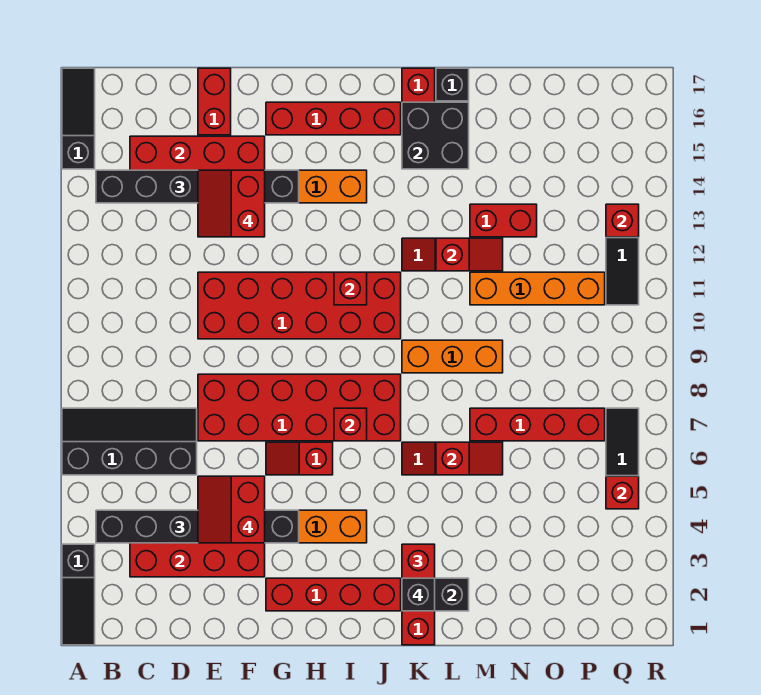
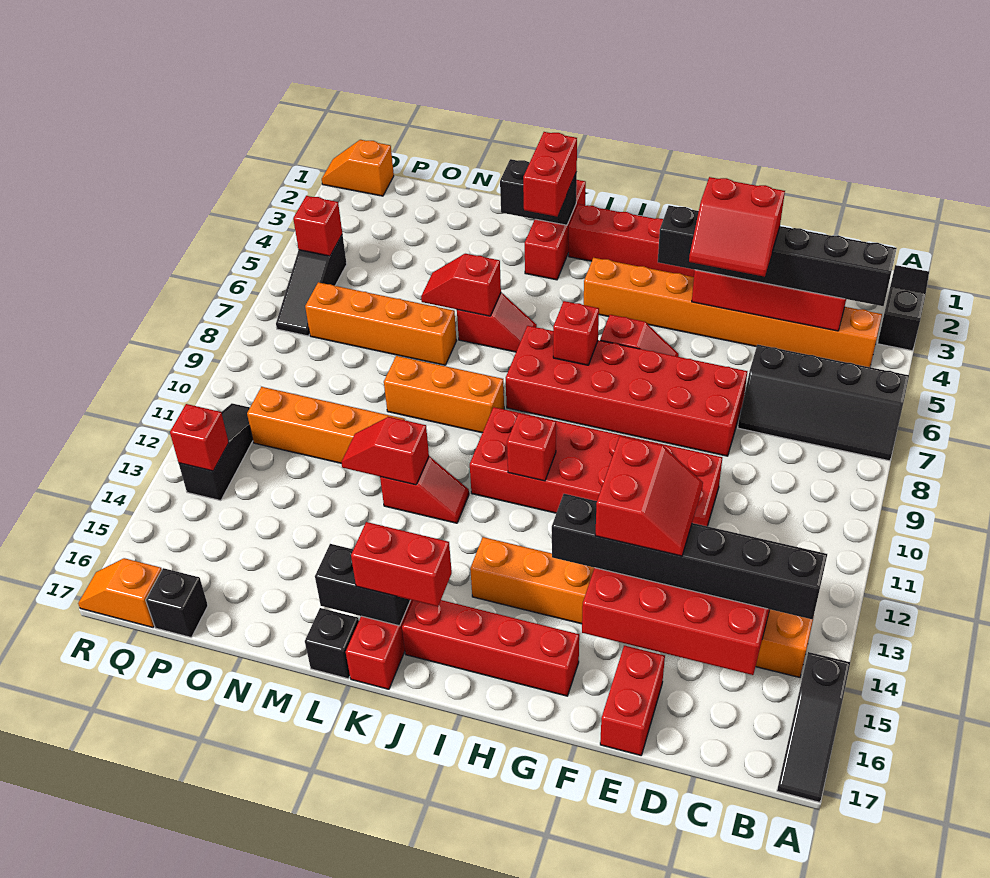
red slope E4:F5 level 4 top F -> red slope E4:F5 level 4 top 4
black brick K2 level 4 -> black brick P17 level 1
black brick K15:L16 level 2 -> black brick K16:L16 level 2
red brick M7:P7 level 1 -> orange brick M7:P7 level 1
red brick M13:N13 level 1 -> red brick J16:K16 level 3
none -> orange slope Q1:R1 level 1 top Q
none -> orange slope Q17:R17 level 1 top Q

